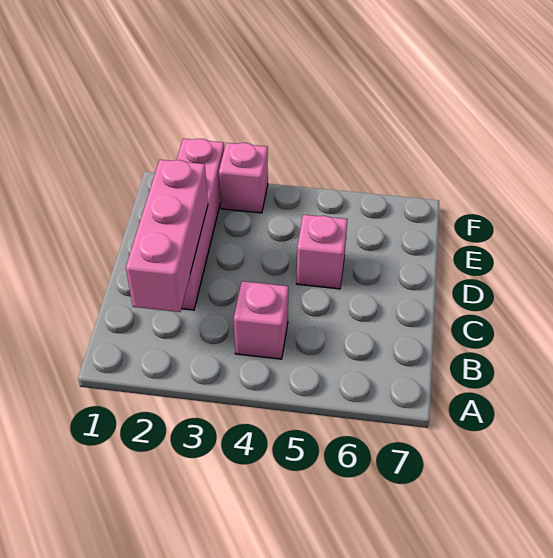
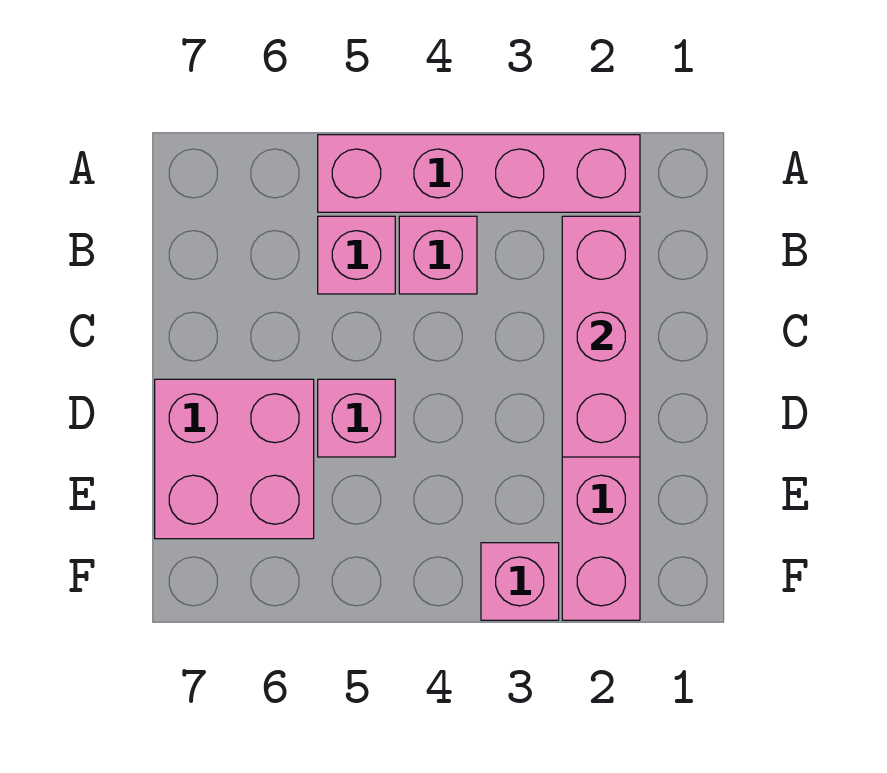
none -> pink brick A2:A5 level 1
none -> pink brick B5 level 1
none -> pink brick D6:E7 level 1

